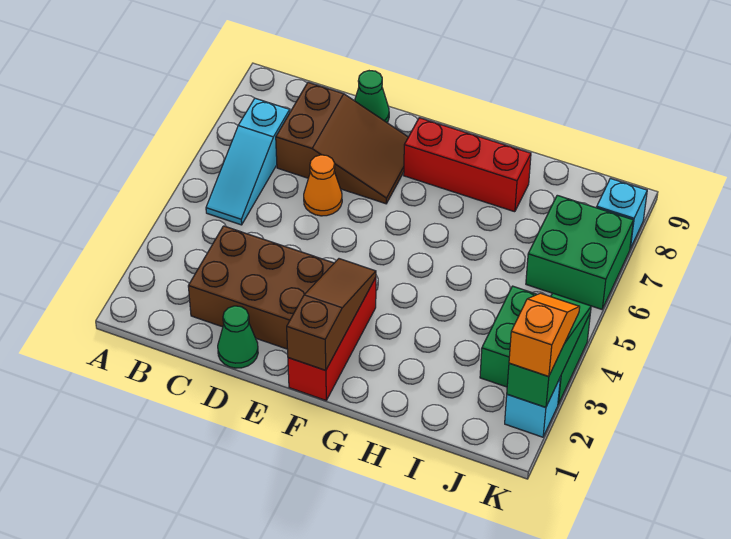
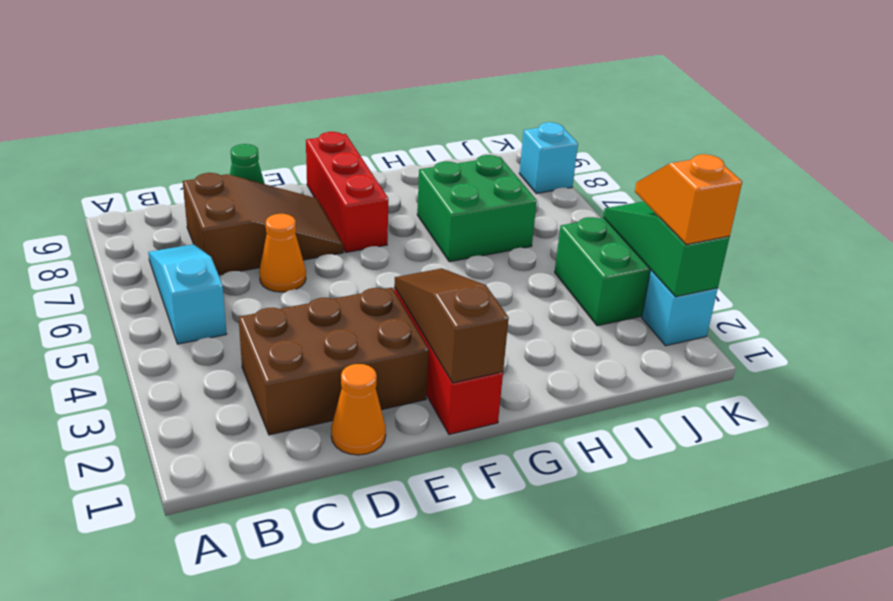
cyan slope B5:B7 level 1 top 7 -> cyan slope B5:B7 level 1 top 5
green cone D1 level 1 -> orange cone D1 level 1
red brick F8:H8 level 1 -> red brick F7:F9 level 1
green brick J6:K7 level 1 -> green brick H6:I7 level 1

